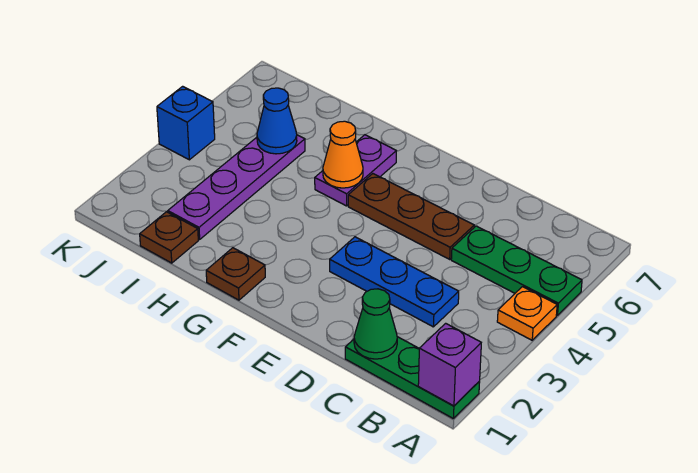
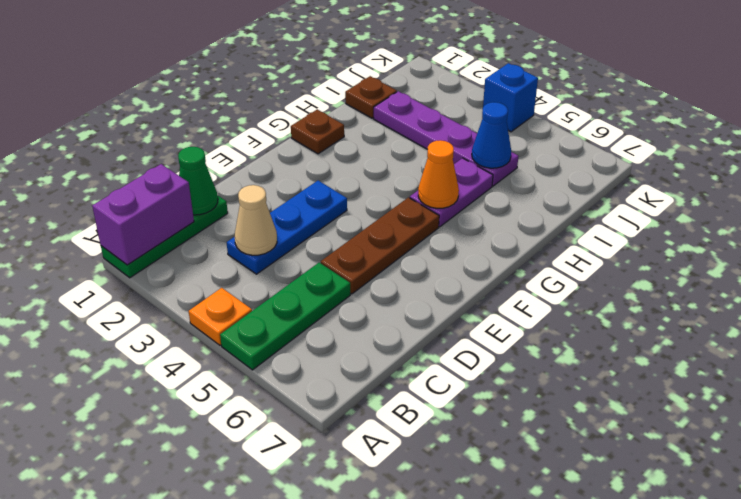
purple brick A1 level 2 -> purple brick A1:B1 level 2
none -> tan cone C3 level 2
purple plate G5:G6 level 1 -> purple plate G5:H5 level 1

